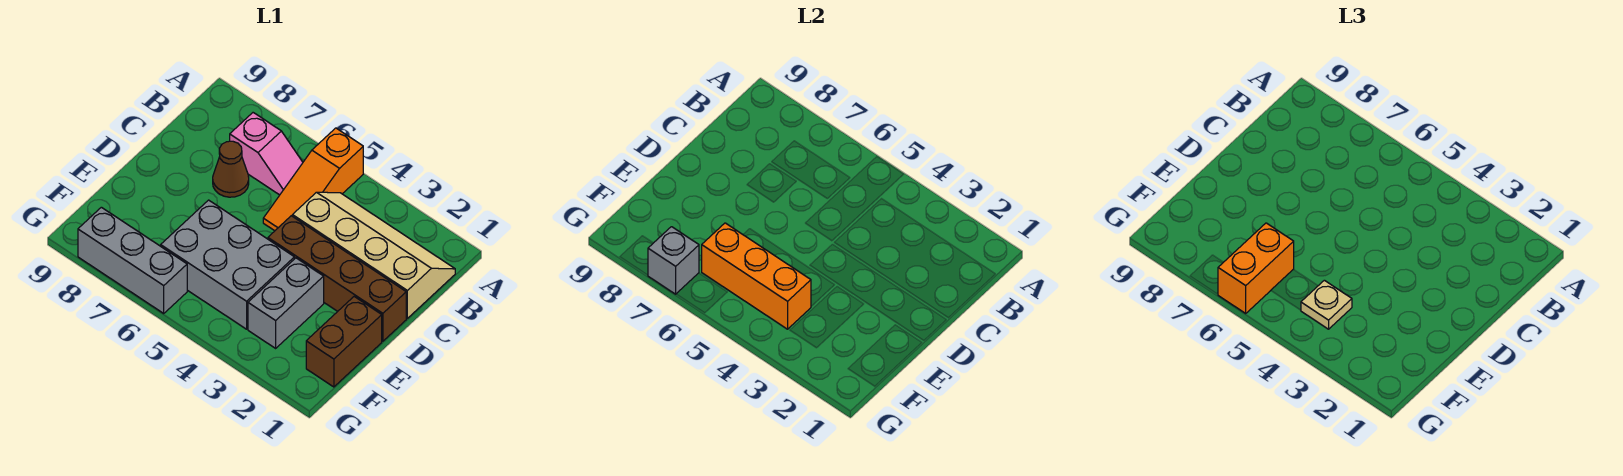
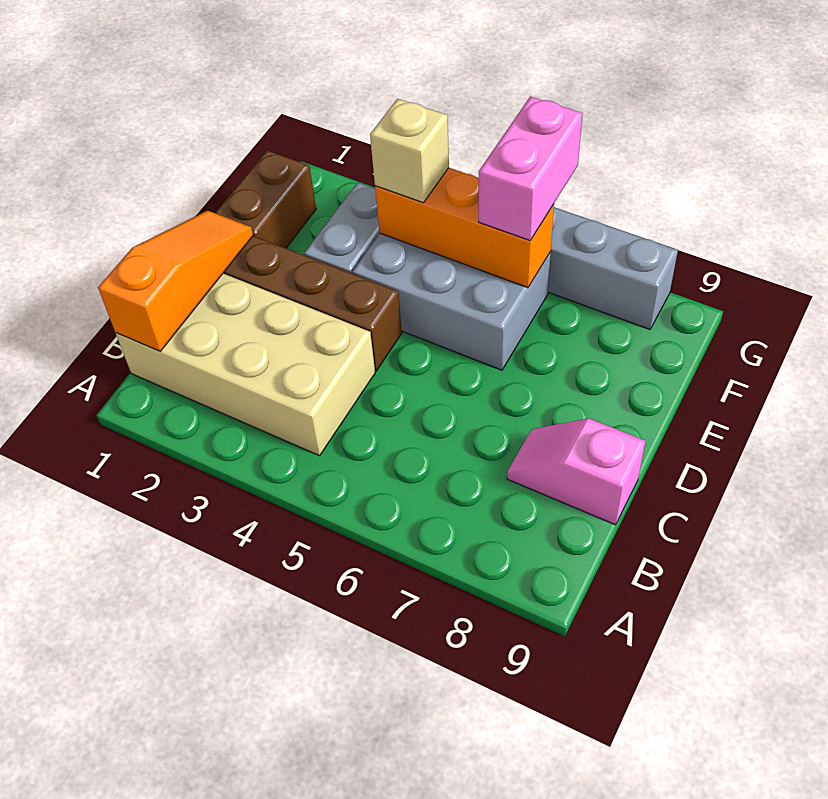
orange slope A5:C5 level 1 top A -> orange slope B1:D1 level 2 top B
tan slope B1:C4 level 1 top C -> tan brick B1:C4 level 1
pink slope B6:B7 level 1 top 7 -> pink slope C8:C9 level 1 top 9
brown cone C7 level 1 -> none
tan plate F4 level 3 -> tan brick F4 level 3
orange brick F6:G6 level 3 -> pink brick F6:G6 level 3
grey brick G7 level 2 -> none

